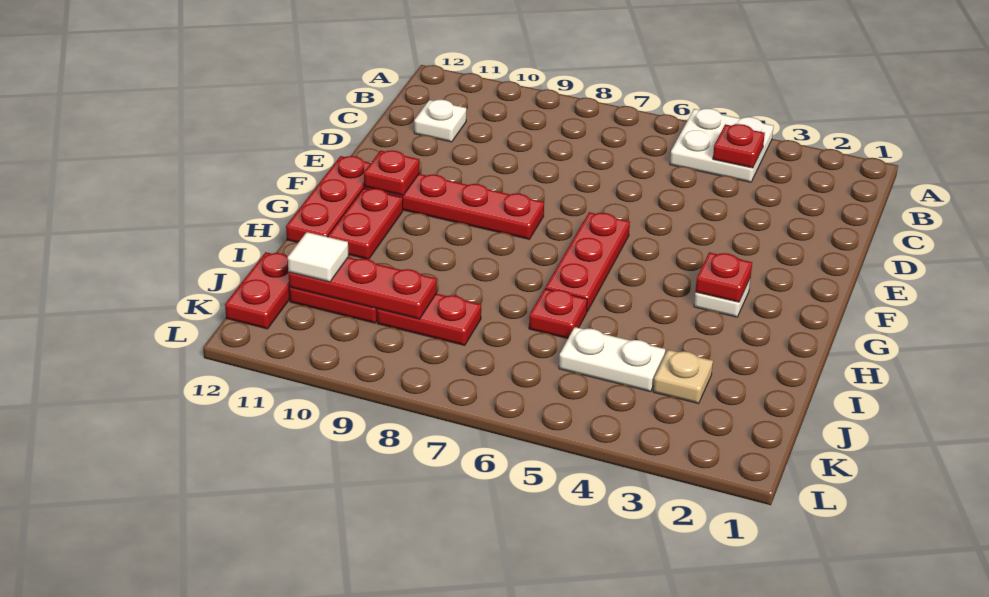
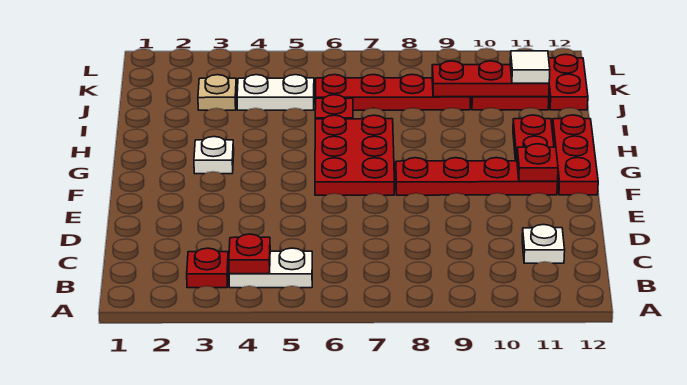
white plate A4:B5 level 1 -> white plate B4:B5 level 1
red plate F6:H6 level 1 -> red plate F6:H7 level 1
red plate G3 level 2 -> red plate B3 level 1
red plate J8:J9 level 1 -> red plate J6:J9 level 1

